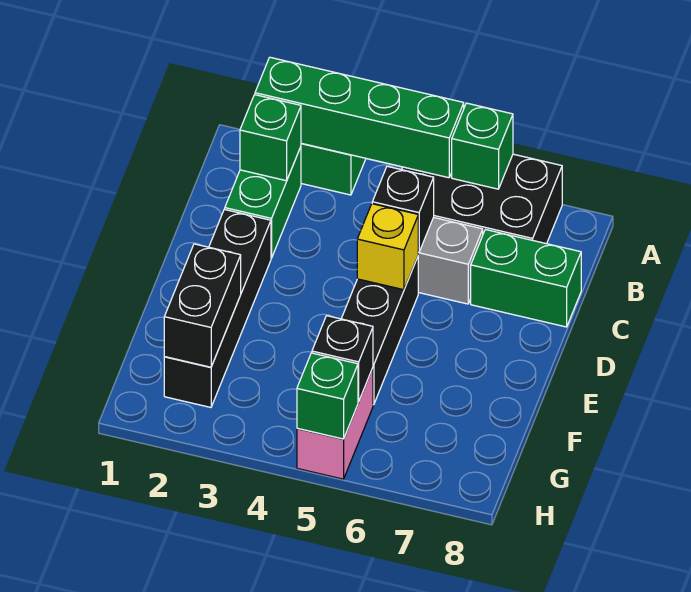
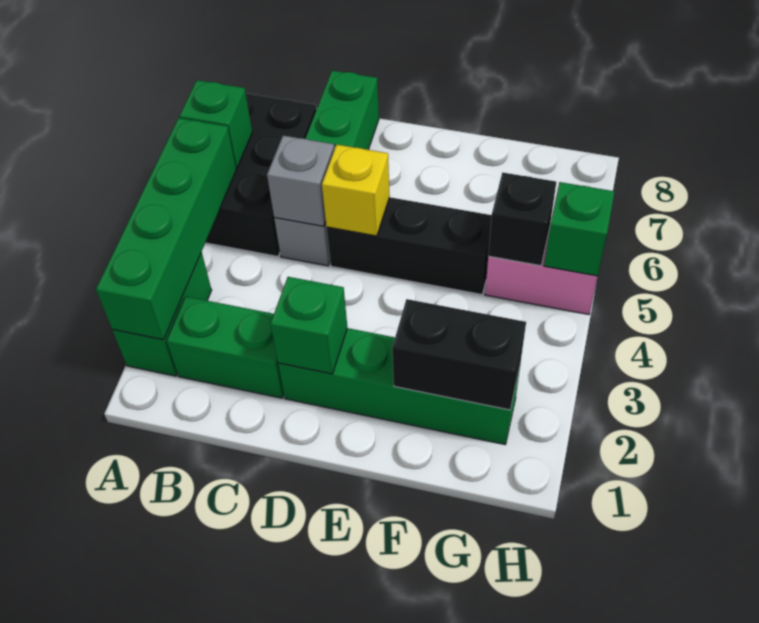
green brick B2 level 2 -> green brick D2 level 2
black brick C5 level 2 -> grey brick C5 level 2
black brick D2:G2 level 1 -> green brick D2:G2 level 1

